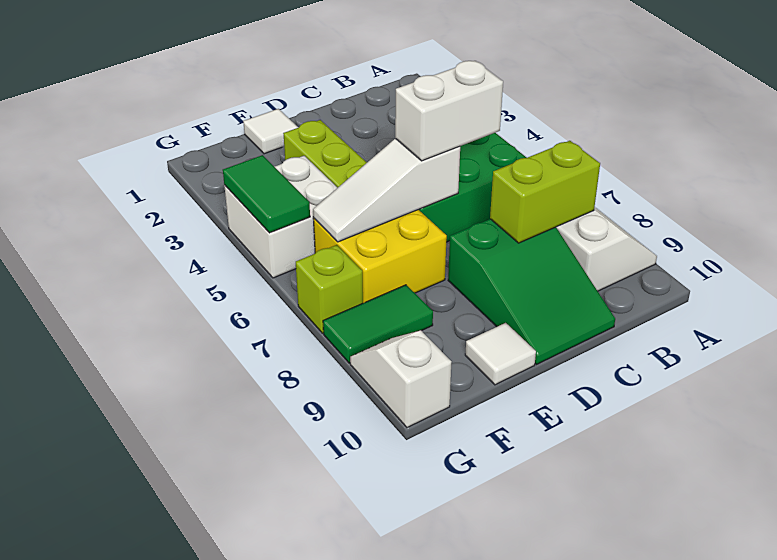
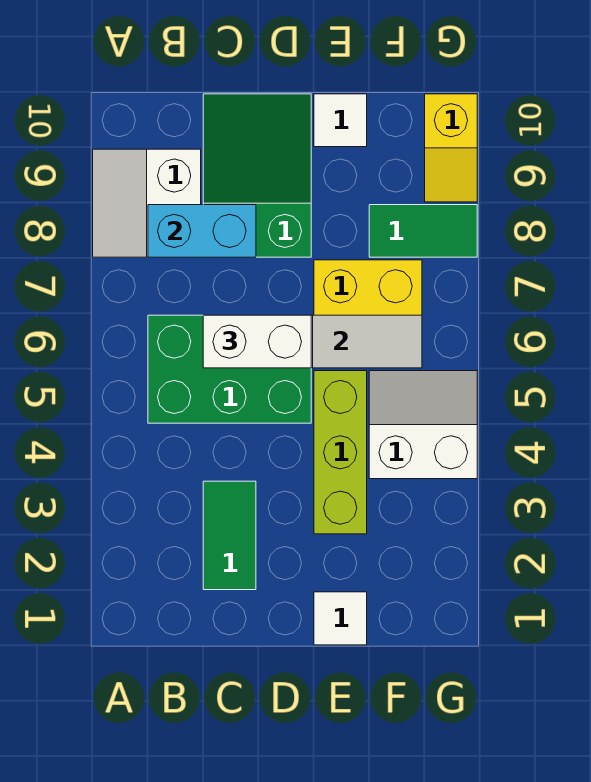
lime brick B8:C8 level 2 -> cyan brick B8:C8 level 2
white brick F4:G5 level 1 -> white slope F4:G5 level 1 top 4
green tile G4:G5 level 2 -> green tile C2:C3 level 1
lime brick G7 level 1 -> none
white slope G9:G10 level 1 top 10 -> yellow slope G9:G10 level 1 top 10

